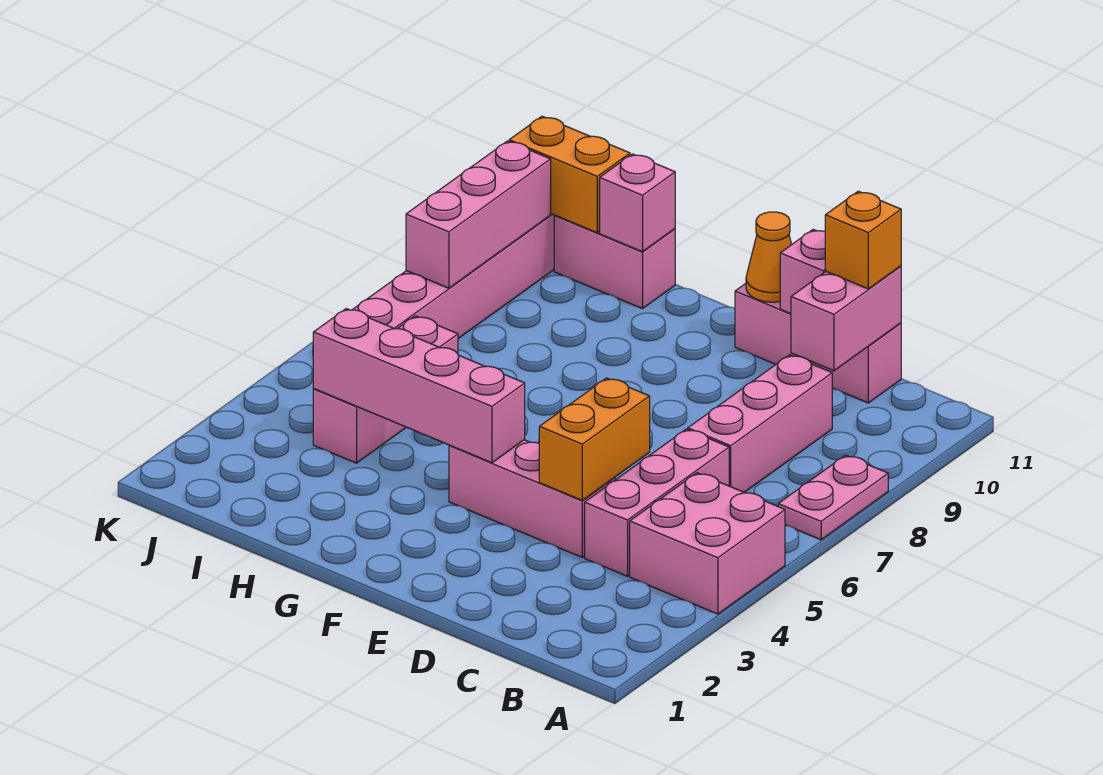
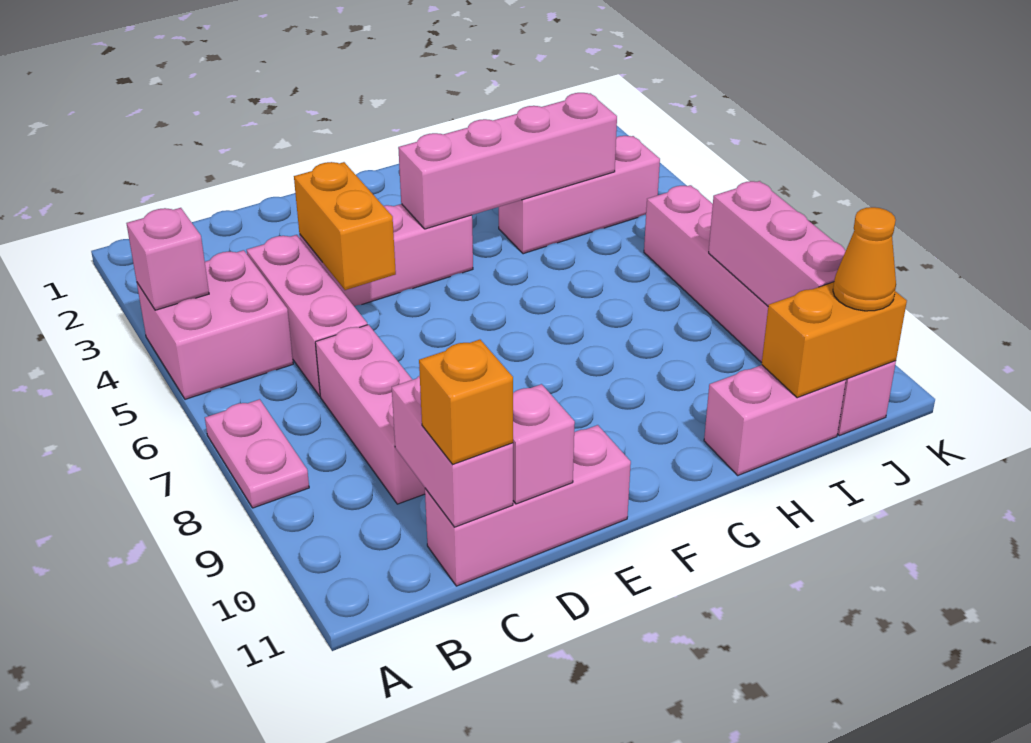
orange cone E11 level 2 -> orange cone J11 level 3
pink brick H11 level 2 -> pink brick A4 level 2
pink brick I4:I6 level 1 -> pink brick H4:J4 level 1

